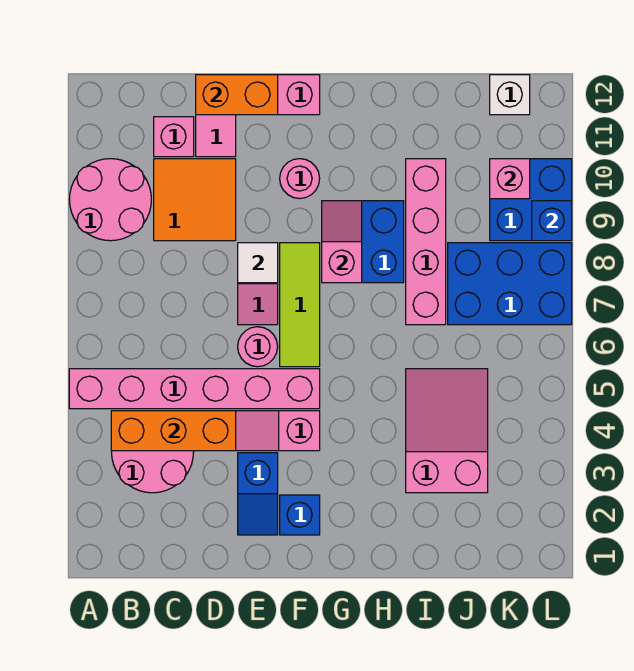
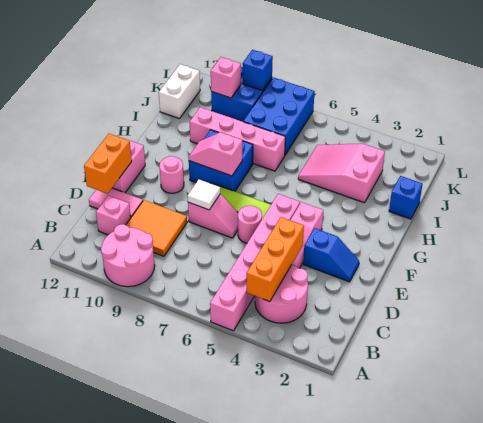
blue brick F2 level 1 -> blue brick I1 level 1
white brick K12 level 1 -> white brick J12:K12 level 1

